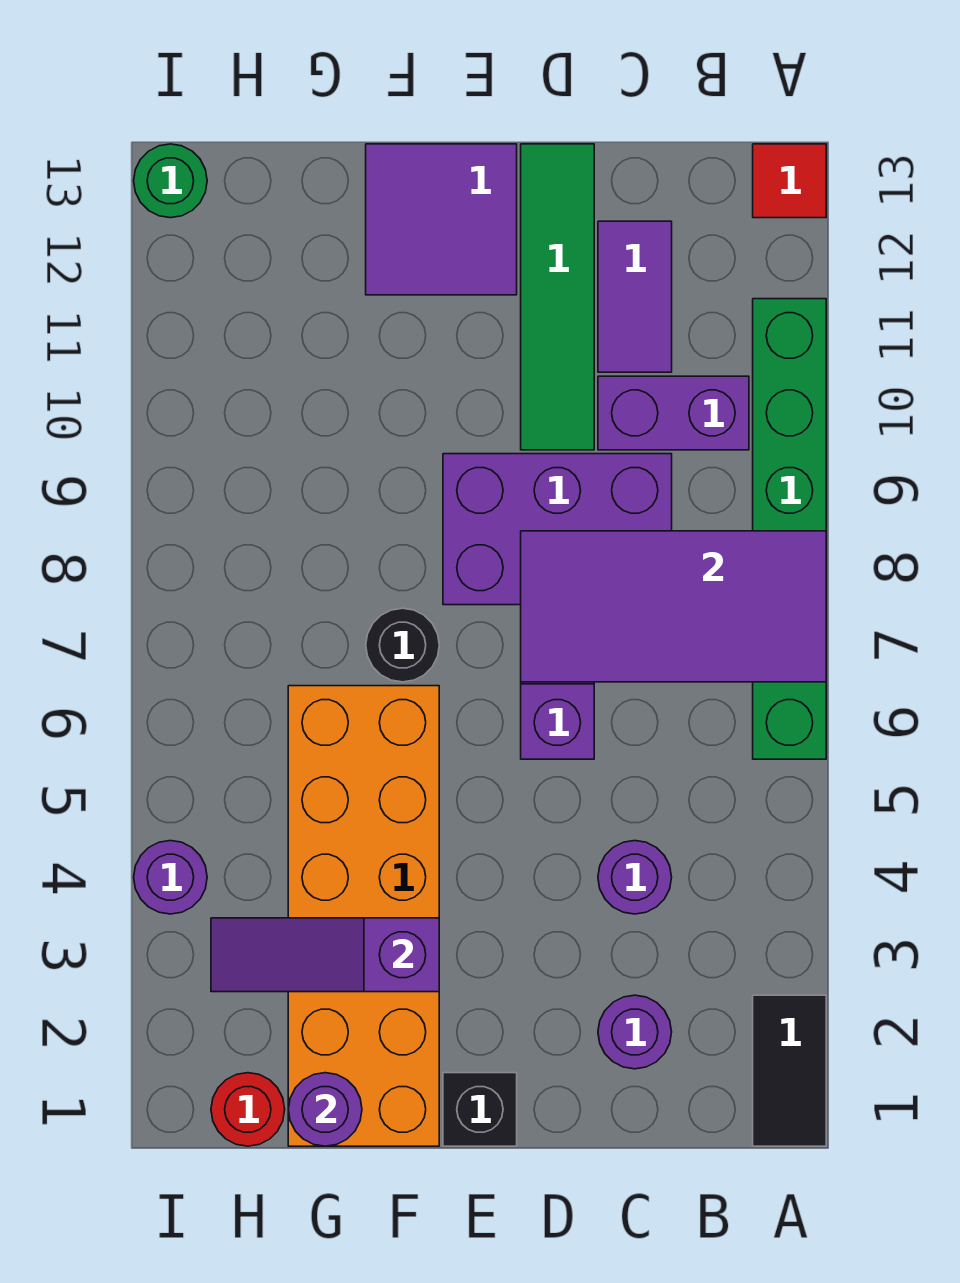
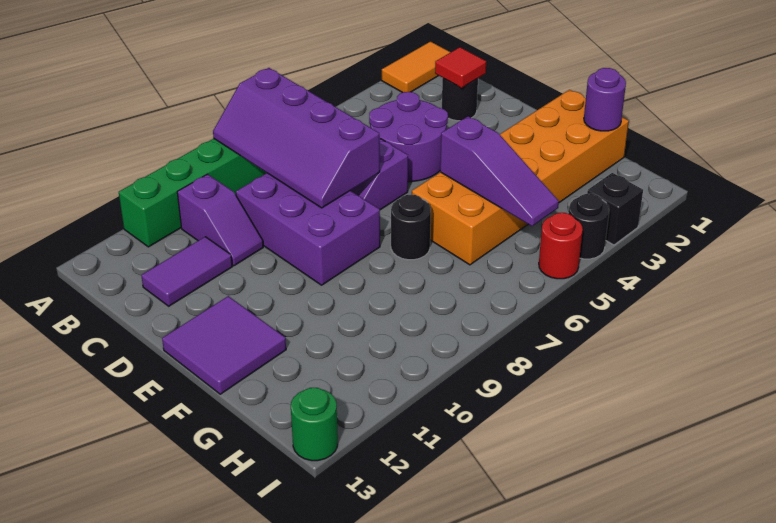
black tile A1:A2 level 1 -> orange tile A1:A2 level 1
purple tile A7:D8 level 2 -> purple slope A7:D8 level 2 top 7
red tile A13 level 1 -> red tile C2 level 2
purple brick B10:C10 level 1 -> purple slope B10:C10 level 1 top B
purple round brick C2 level 1 -> black round brick C2 level 1
purple round brick C4 level 1 -> purple round brick C4:D5 level 1
green tile D10:D13 level 1 -> none
black brick E1 level 1 -> black brick I3 level 1
purple slope F3:H3 level 2 top F -> purple slope F5:H5 level 2 top F
red round brick H1 level 1 -> red round brick I5 level 1
purple round brick I4 level 1 -> black round brick I4 level 1

